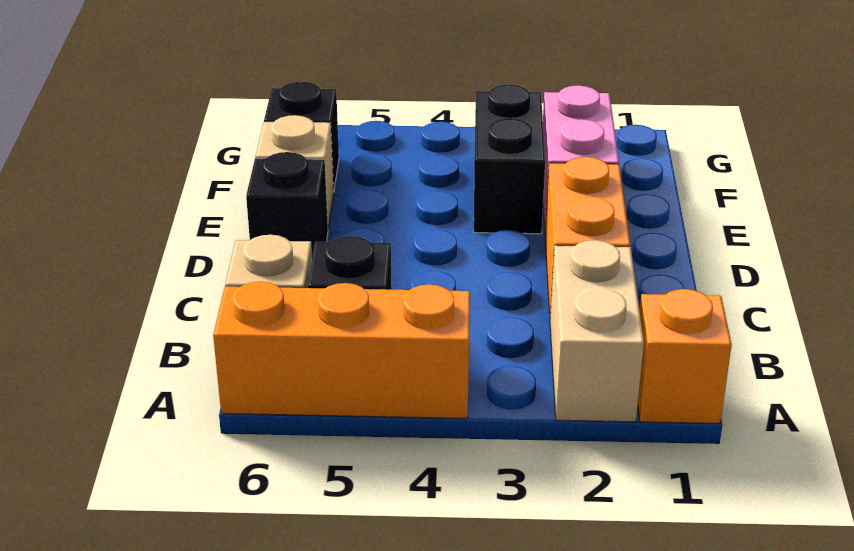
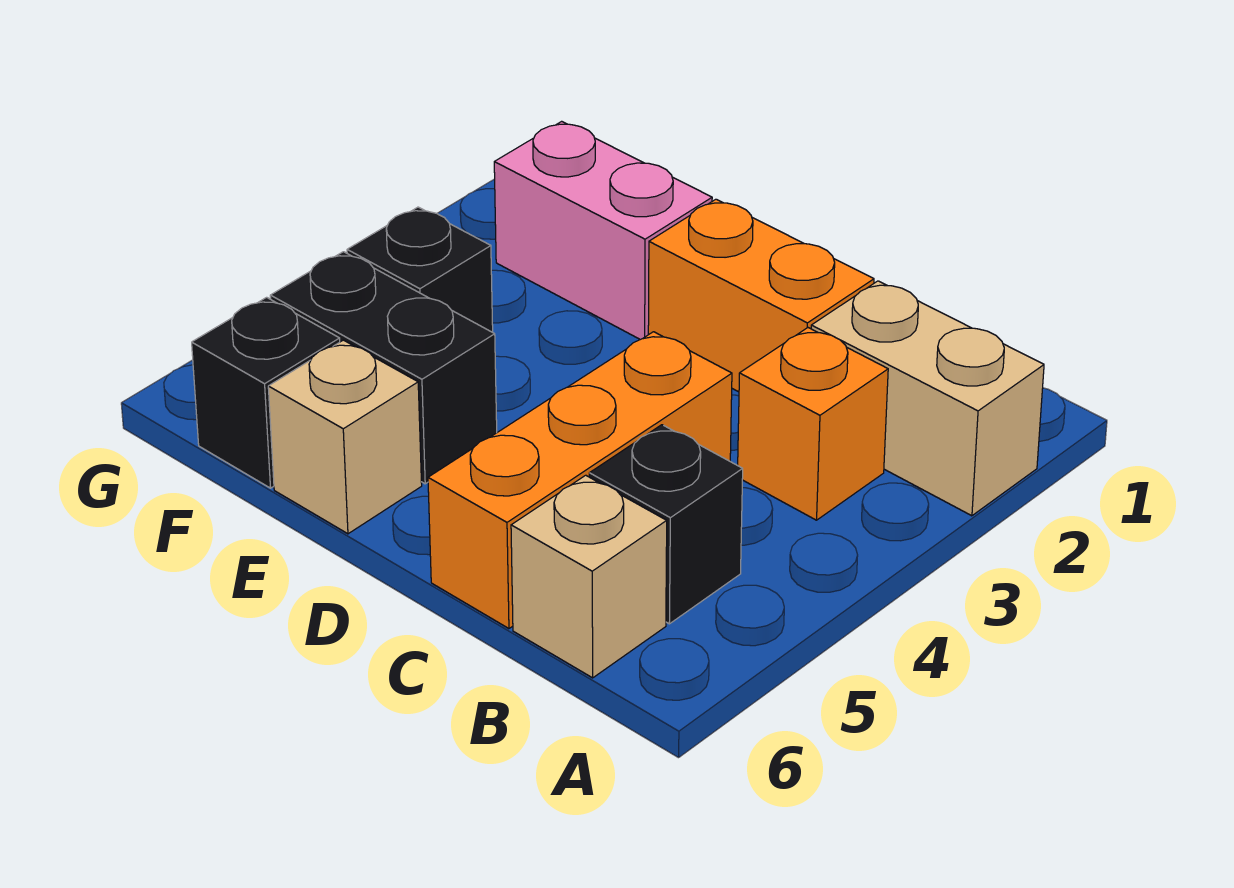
orange brick A1 level 1 -> orange brick B3 level 1
orange brick A4:A6 level 1 -> orange brick C4:C6 level 1
black brick D6 level 1 -> black brick F4 level 1
black brick E3:F3 level 1 -> black brick E5:F5 level 1

